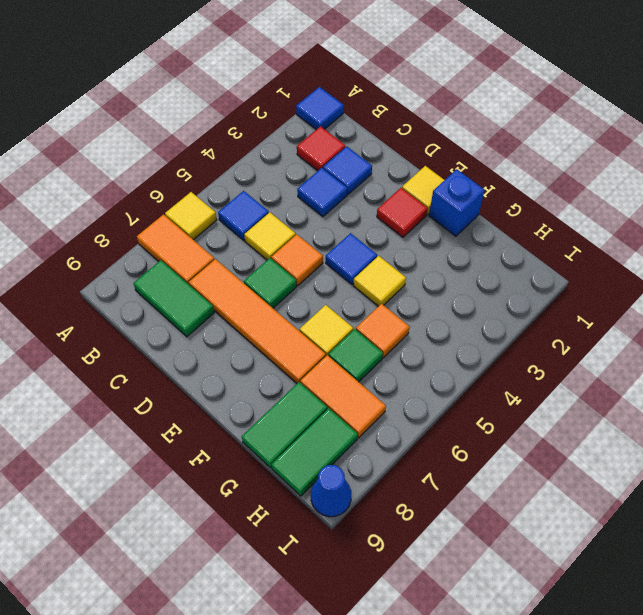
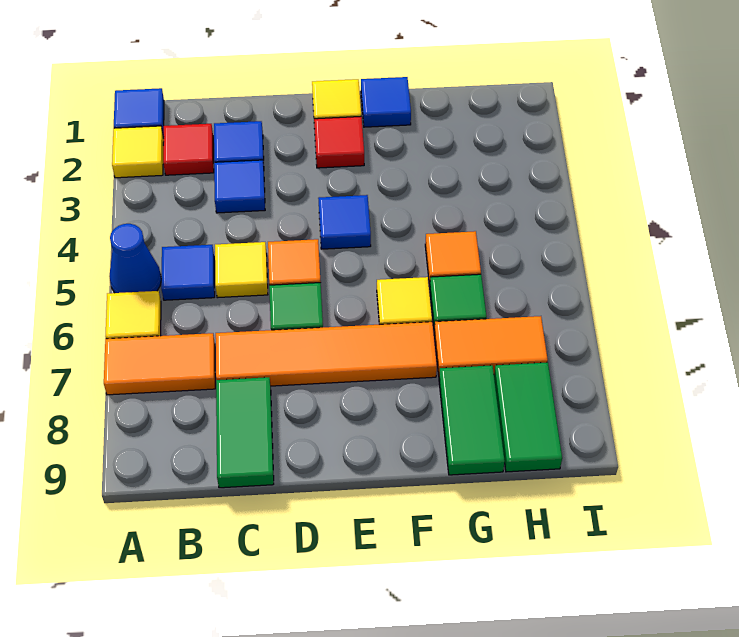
green tile B8:C8 level 1 -> green tile C8:C9 level 1
blue brick F1 level 1 -> blue tile F1 level 1
yellow tile F4 level 1 -> yellow tile A2 level 1
blue cone I9 level 1 -> blue cone A5 level 1

